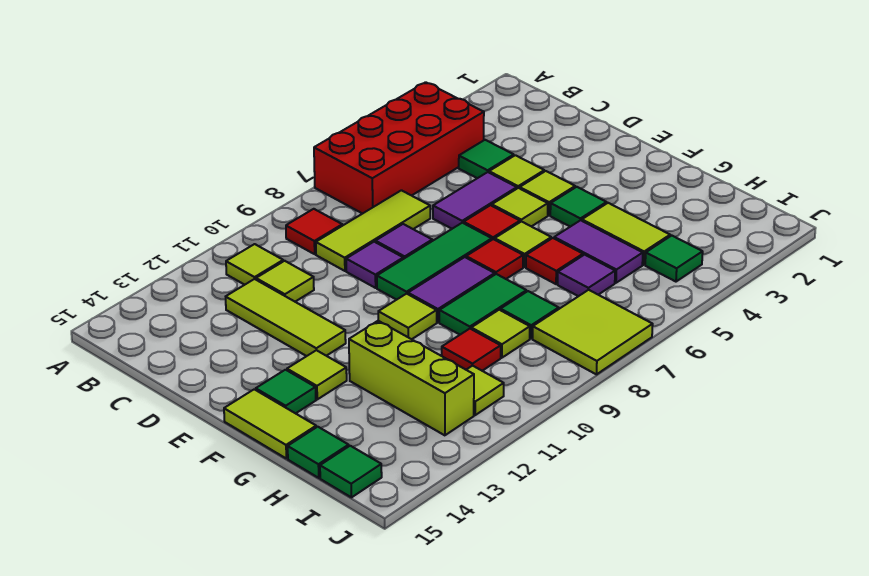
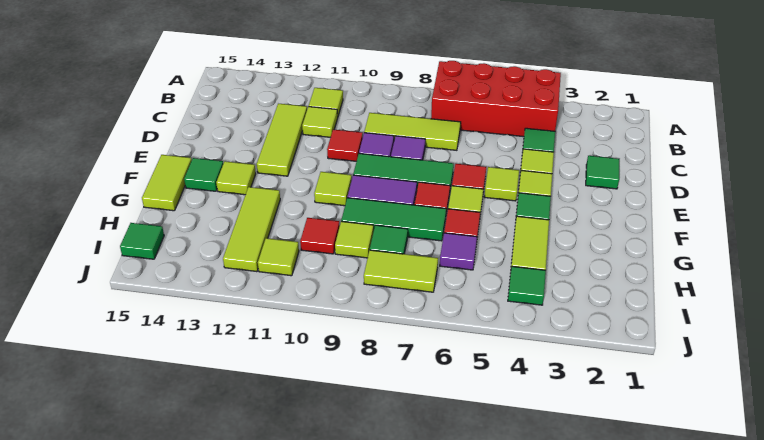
red tile B9 level 1 -> red tile D10 level 1
purple tile D5:D6 level 1 -> none
purple tile G5:H5 level 1 -> none
green tile G8:G9 level 1 -> green tile G7:G9 level 1
lime brick G12:I12 level 1 -> lime tile G12:I12 level 1
green tile H15 level 1 -> green tile D2 level 1
lime tile I7:J8 level 1 -> lime tile I7:I8 level 1

